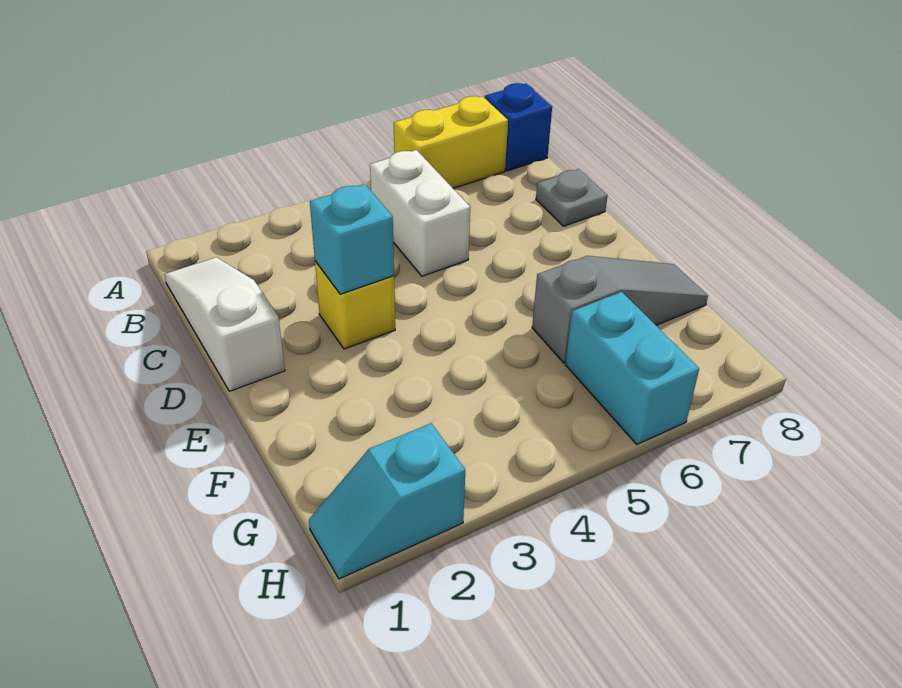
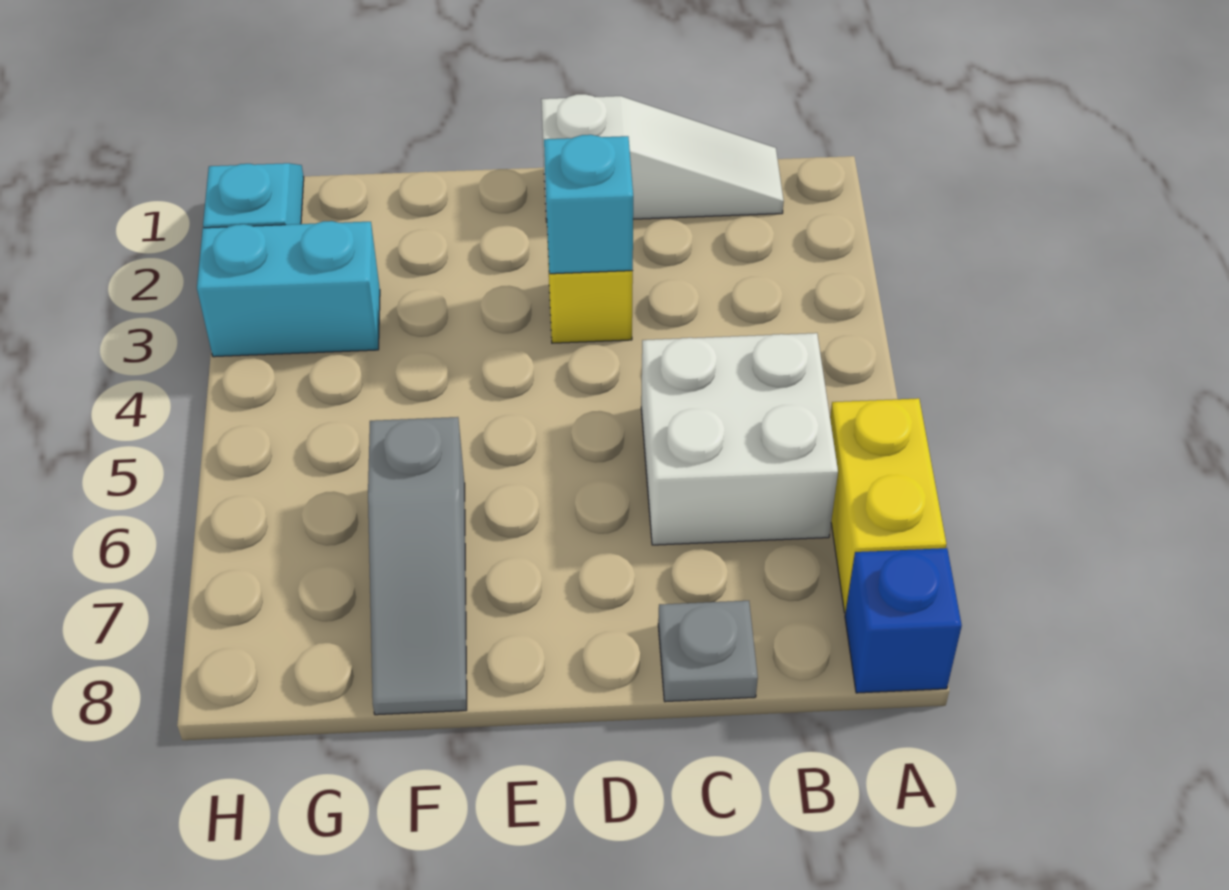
white brick B5:C5 level 1 -> white brick B5:C6 level 1
cyan brick G6:H6 level 1 -> cyan brick G3:H3 level 1

